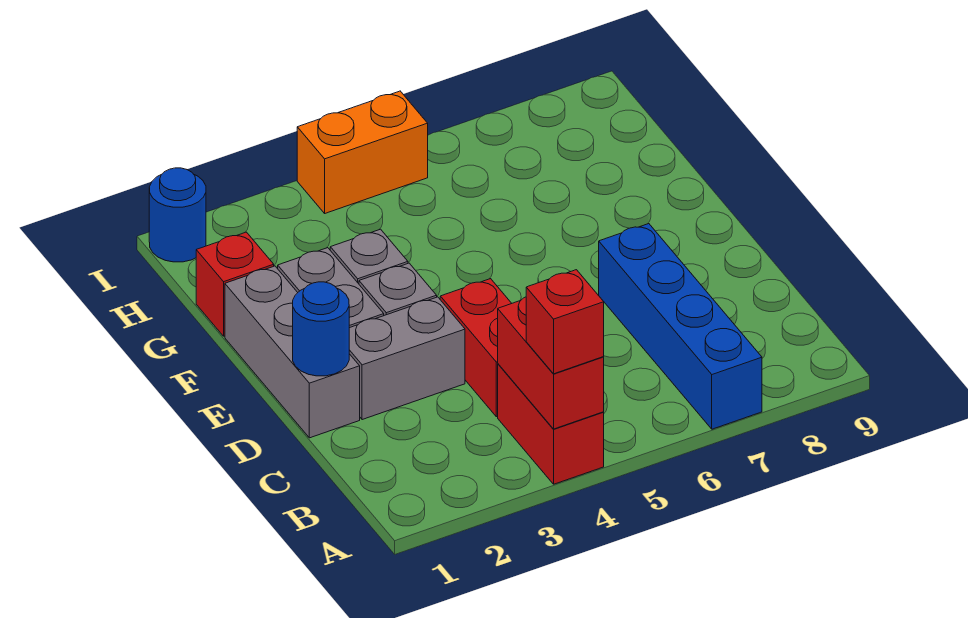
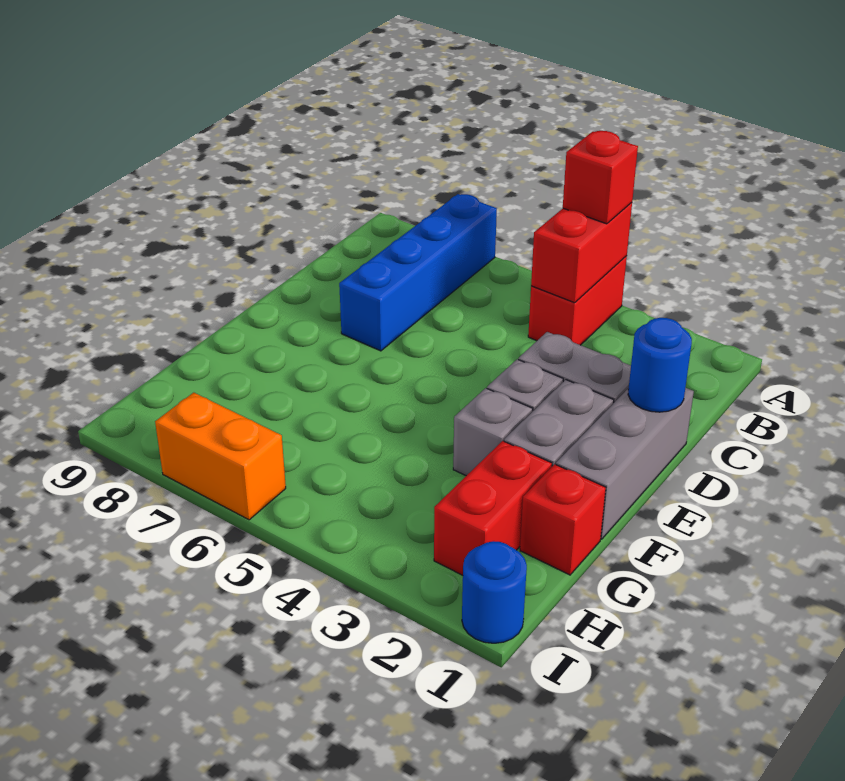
red brick C4:D4 level 1 -> red brick G2:H2 level 1
orange brick I4:I5 level 1 -> orange brick I6:I7 level 1

